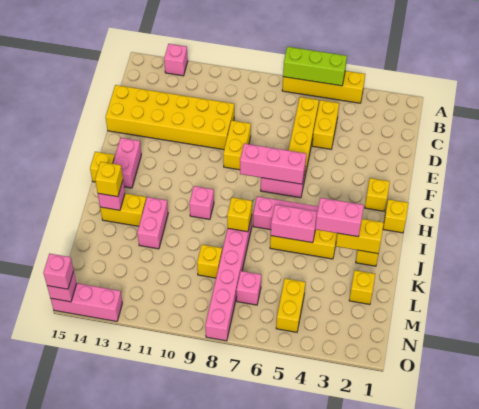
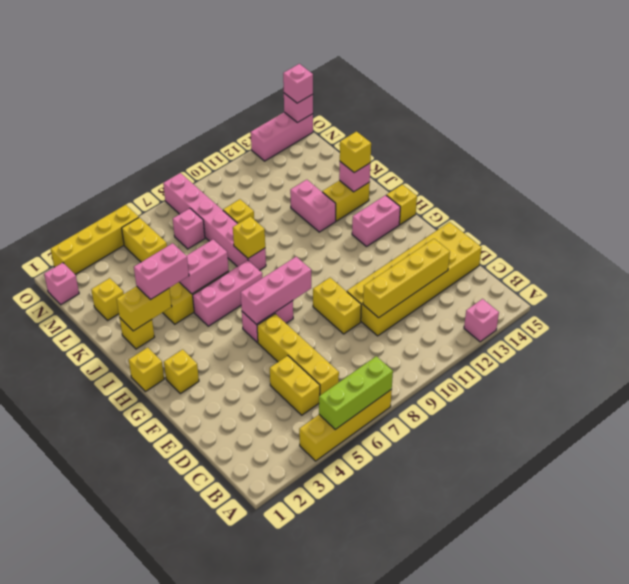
none -> yellow brick D10:D13 level 2
pink brick G14:H14 level 1 -> pink brick H13:H14 level 1
pink brick I10 level 1 -> pink brick N1 level 1
none -> yellow brick O2:O5 level 1

